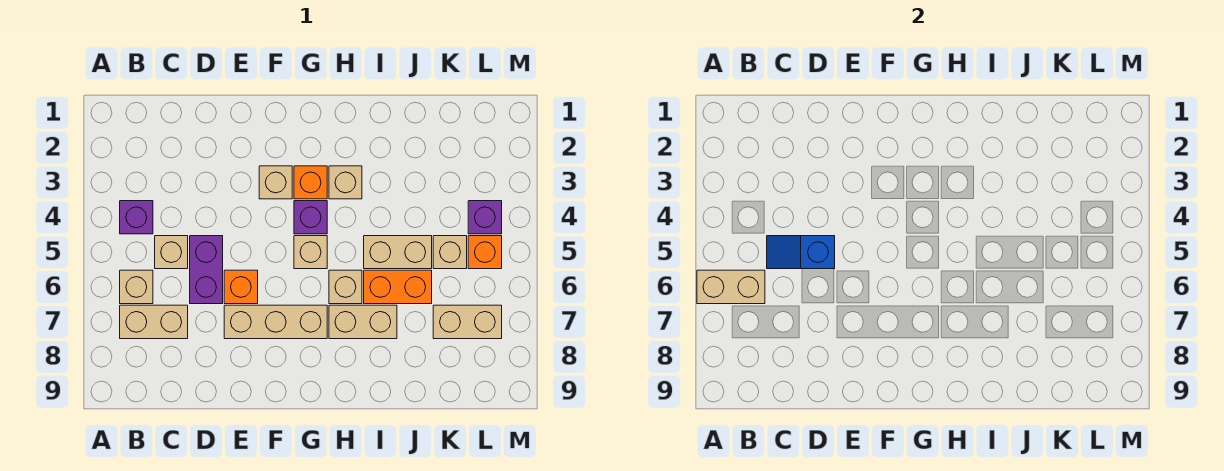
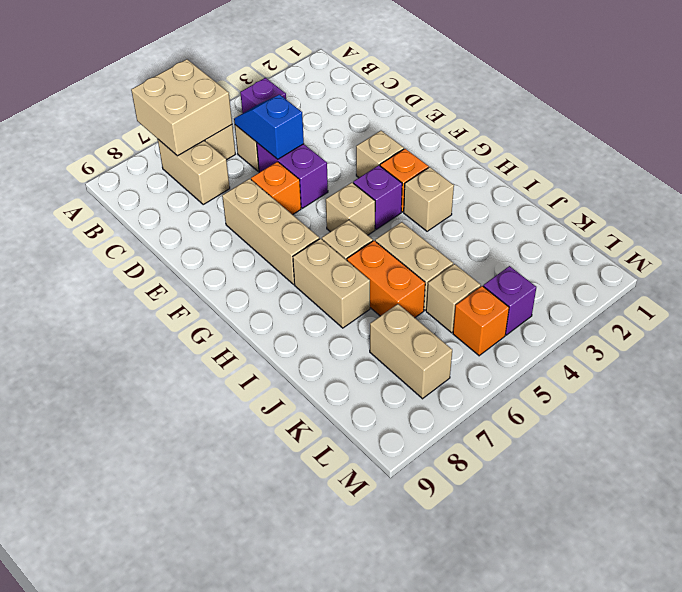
tan brick A6:B6 level 2 -> tan brick A6:B7 level 2
purple brick D5:D6 level 1 -> purple brick D5:E5 level 1

